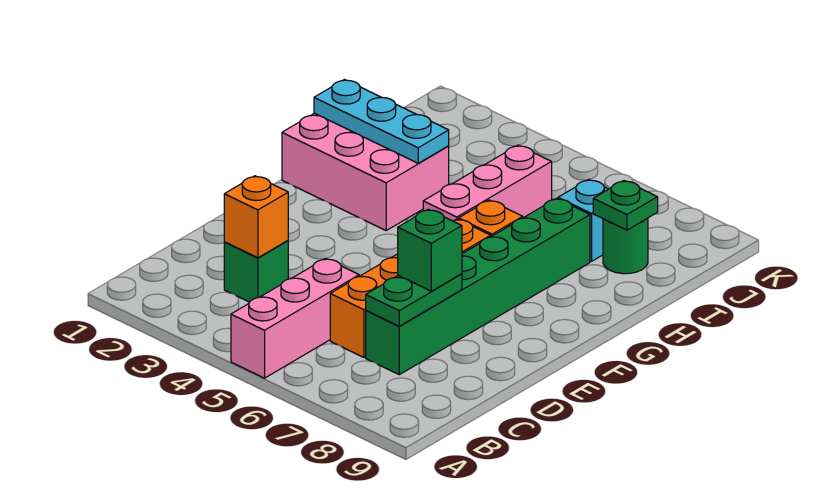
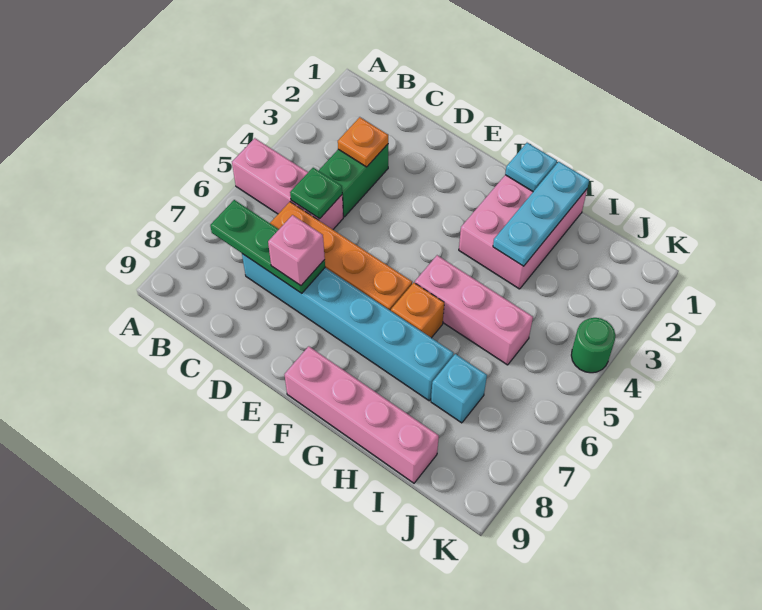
green brick C3 level 1 -> green brick C3:C4 level 1
orange brick C3 level 2 -> orange plate C3 level 2
green brick C7:H7 level 1 -> cyan brick C7:H7 level 1
green plate C7:D7 level 2 -> green plate B7:D7 level 2
green brick D7 level 3 -> pink brick D7 level 3
none -> pink brick F9:I9 level 1
none -> cyan plate G1 level 2
green round brick I8 level 1 -> green round brick K4 level 1
green plate I8 level 2 -> green plate C5 level 2

